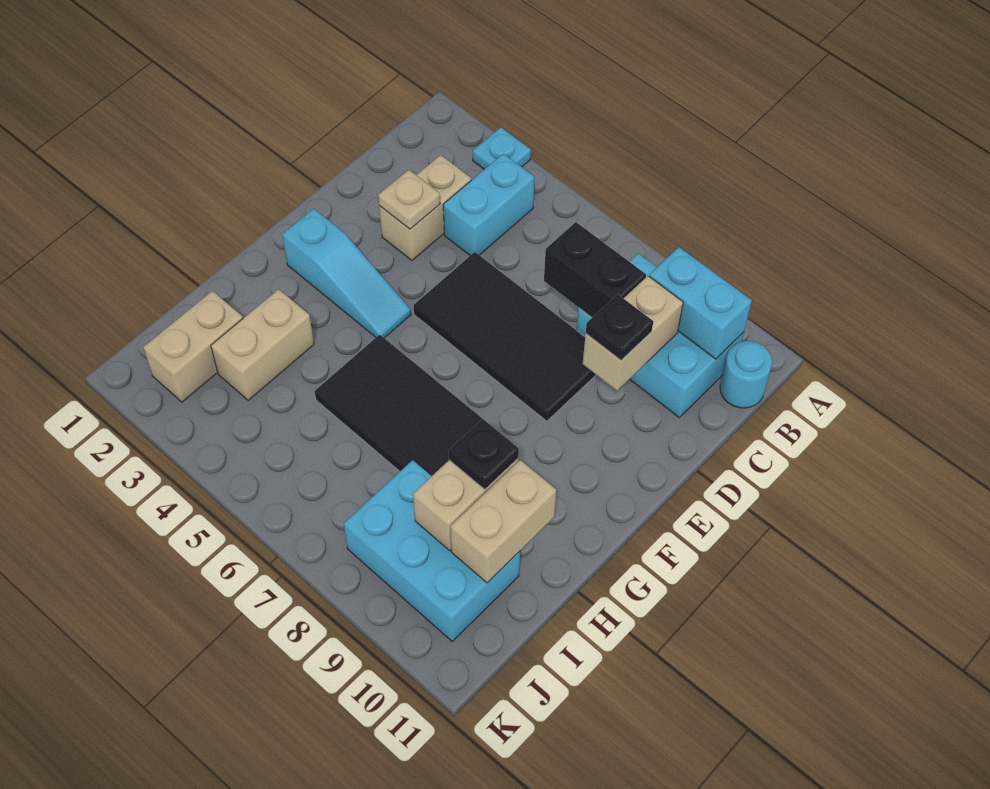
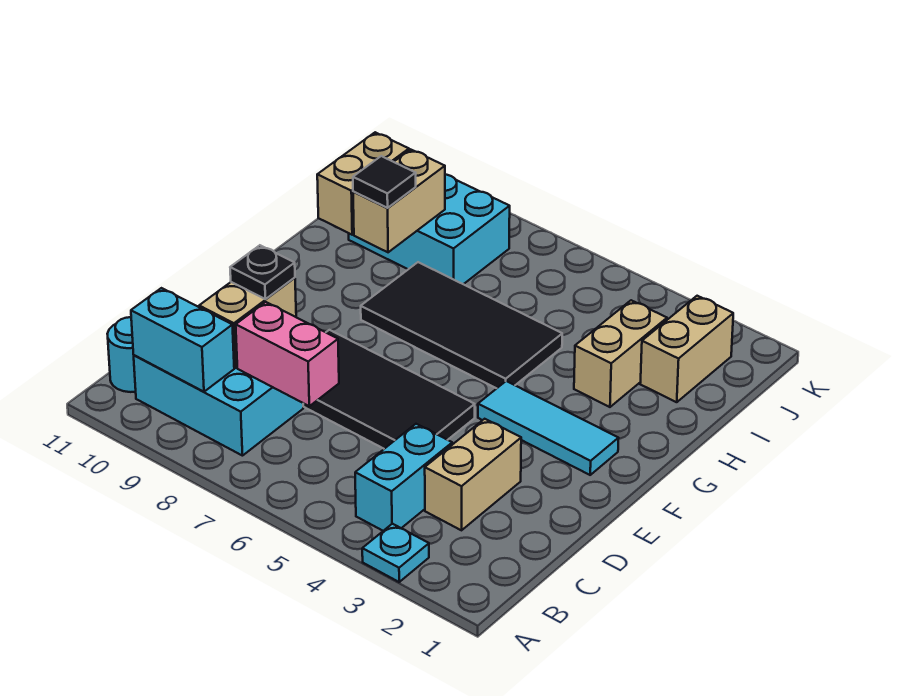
black brick C7:C8 level 2 -> pink brick C7:C8 level 2
tan plate D3 level 2 -> none
cyan slope F2:F4 level 1 top 2 -> cyan tile F2:F4 level 1
black plate H9 level 3 -> black tile H9 level 3

